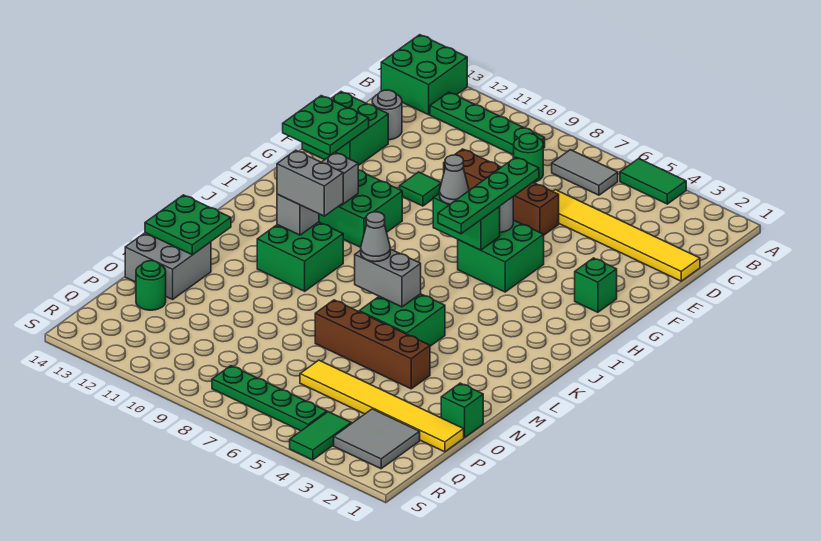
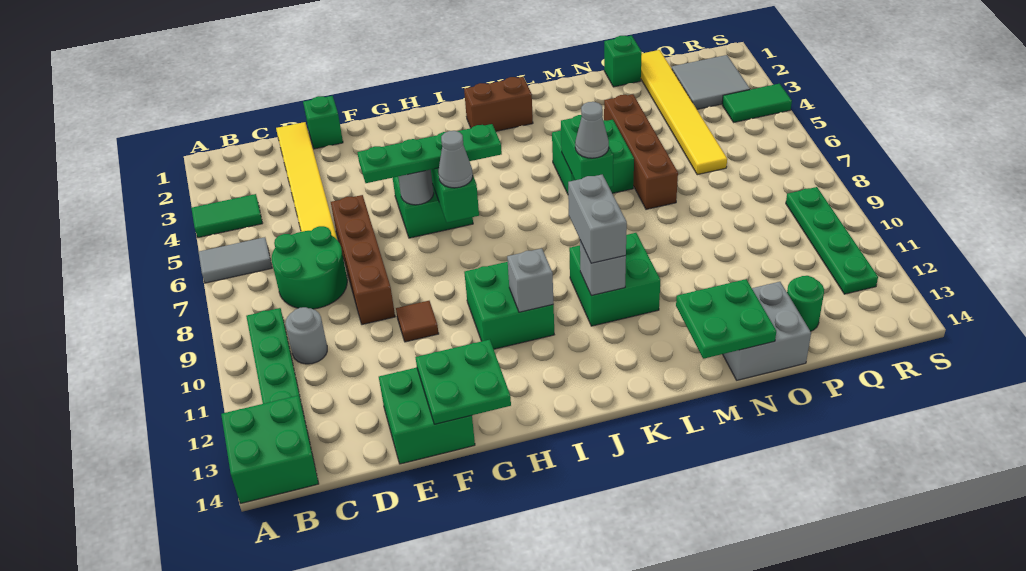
green tile A4:A5 level 1 -> green tile A4:B4 level 1
grey tile B6:B7 level 1 -> grey tile A6:B6 level 1
green round brick C8 level 1 -> green round brick C7:D8 level 1
grey round brick D13 level 1 -> grey round brick C10 level 1
green tile F10 level 1 -> brown tile F10 level 1
green brick G2 level 1 -> green brick E1 level 1
none -> brown brick J2:K2 level 1
grey brick L6:L7 level 2 -> green brick L6:L7 level 2
green plate R5:R8 level 1 -> green plate R9:R12 level 1

